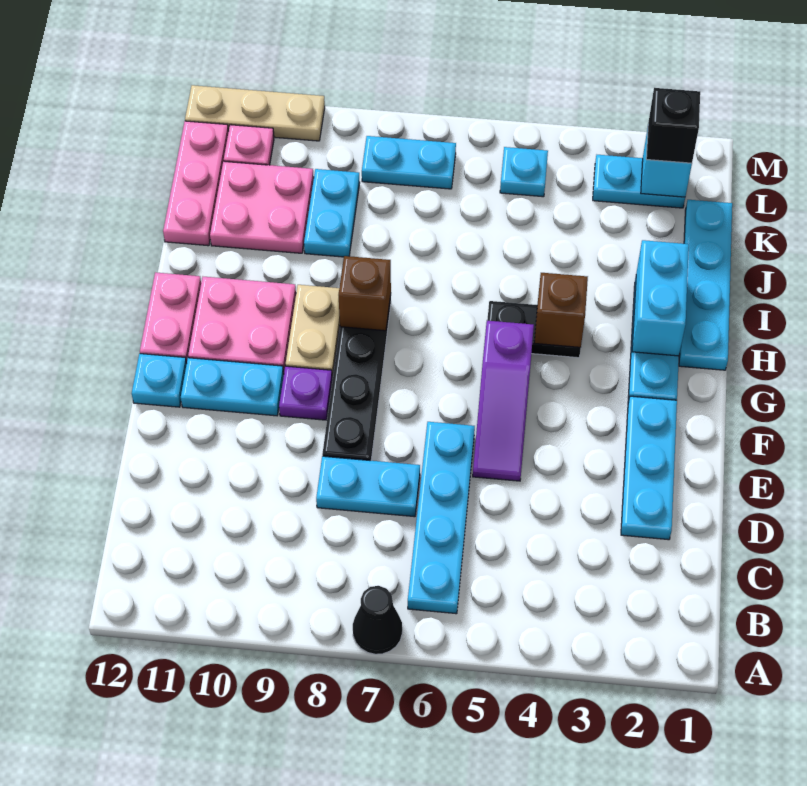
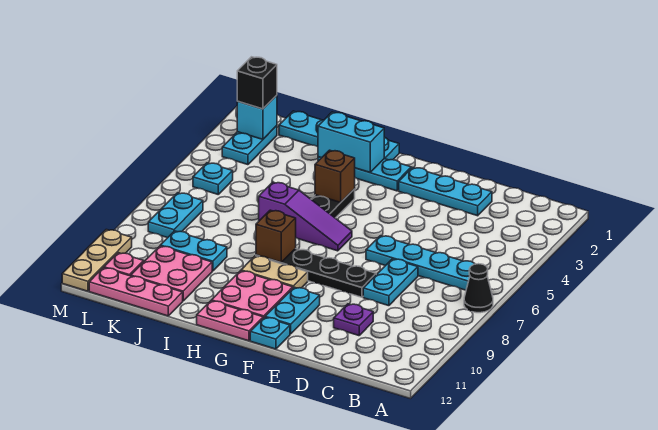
purple slope E5:G5 level 1 top G -> purple slope G6:I6 level 1 top I
purple plate F9 level 1 -> purple plate D10 level 1

